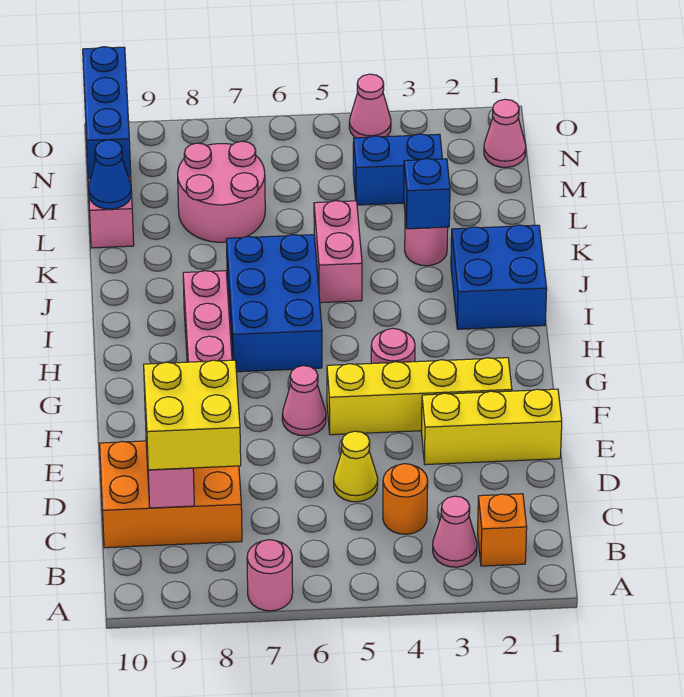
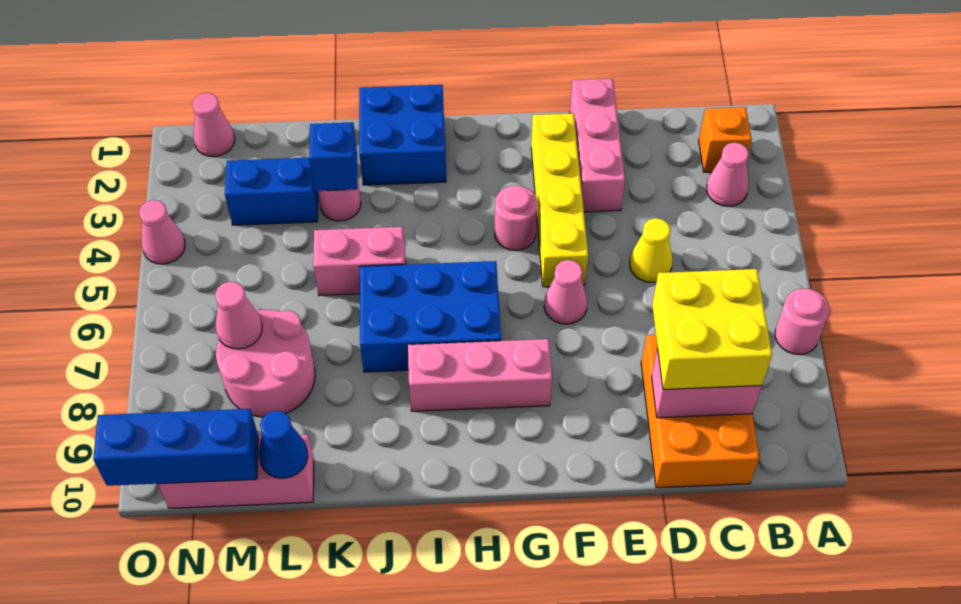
orange round brick C4 level 1 -> none
yellow brick E1:E3 level 1 -> pink brick E1:E3 level 1
blue brick M3:M4 level 1 -> blue brick L3:M3 level 1
none -> pink cone M7 level 2

